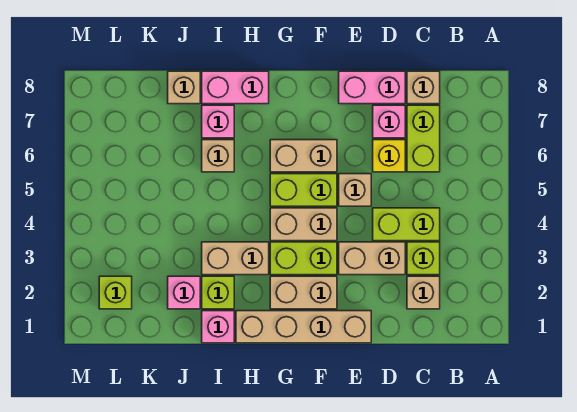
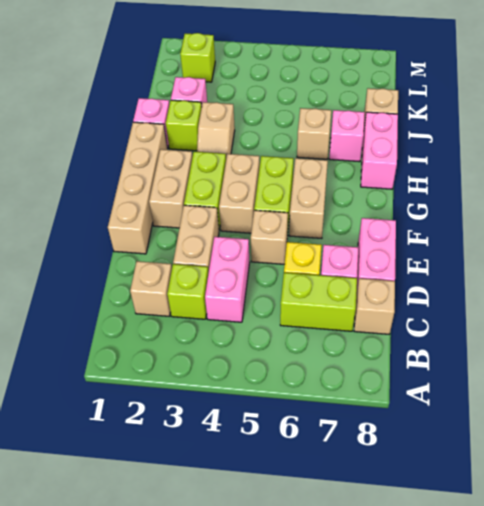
lime brick C4:D4 level 1 -> pink brick C4:D4 level 1
tan brick H3:I3 level 1 -> tan slope H3:I3 level 1 top I

